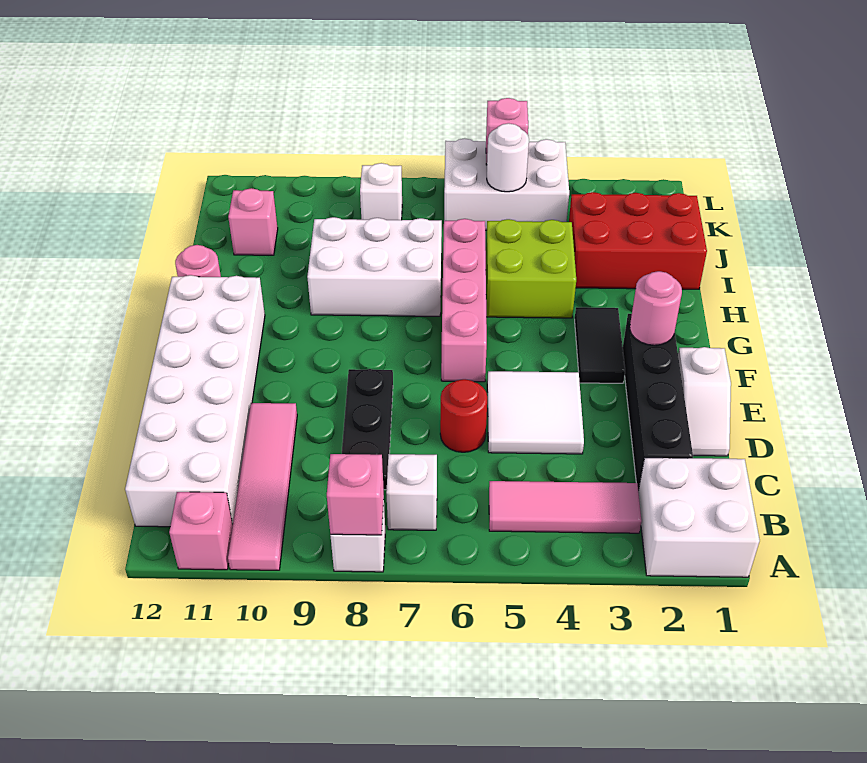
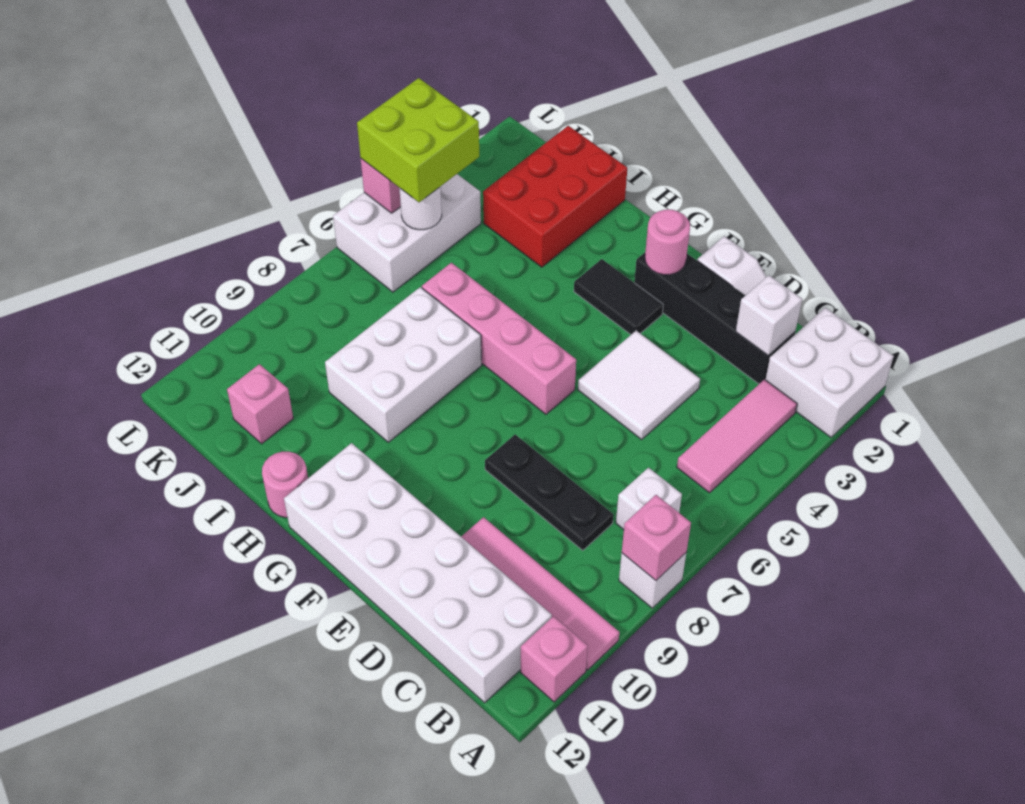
red round brick D6 level 1 -> none
lime brick H4:I5 level 1 -> lime brick K4:L5 level 3
white brick K8 level 1 -> white brick C2 level 2

